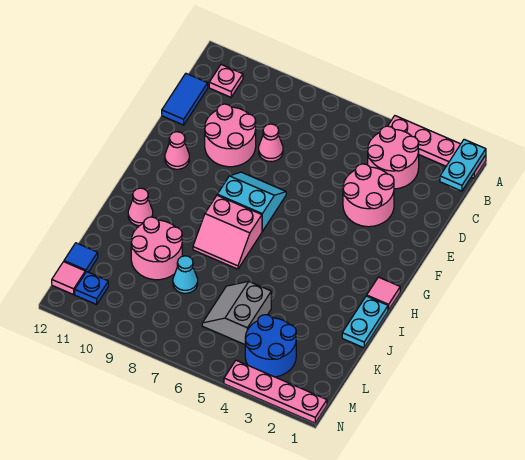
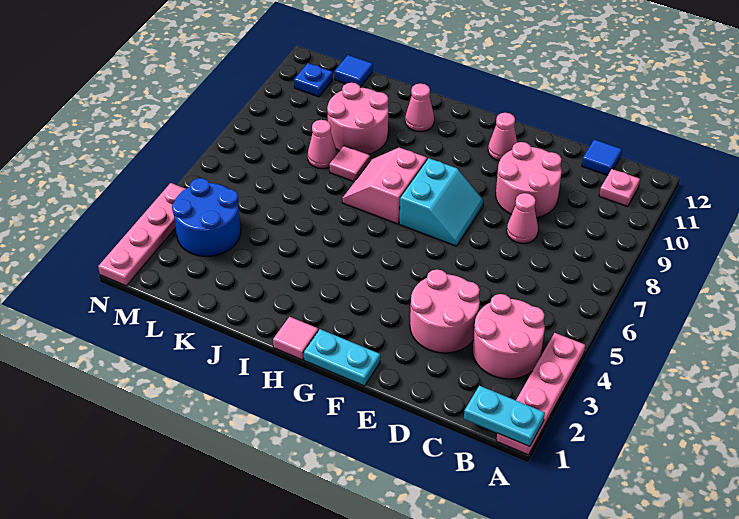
blue tile C12:D12 level 1 -> blue tile C12 level 1
cyan plate I1:J1 level 1 -> cyan plate F1:G1 level 1
grey slope K5:L6 level 1 top 5 -> none
cyan cone K8 level 1 -> pink cone K8 level 1
pink tile M12 level 1 -> pink tile J8 level 1

